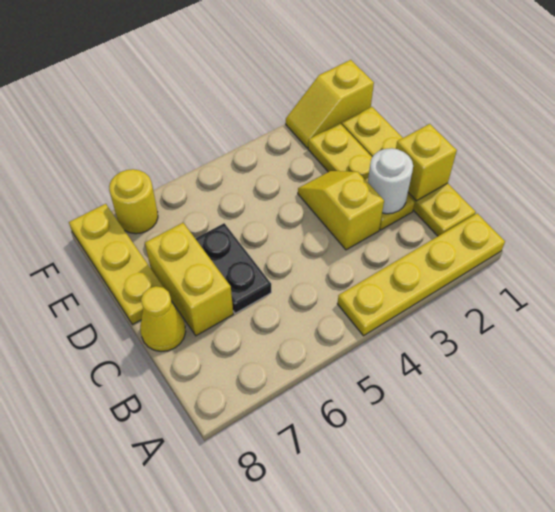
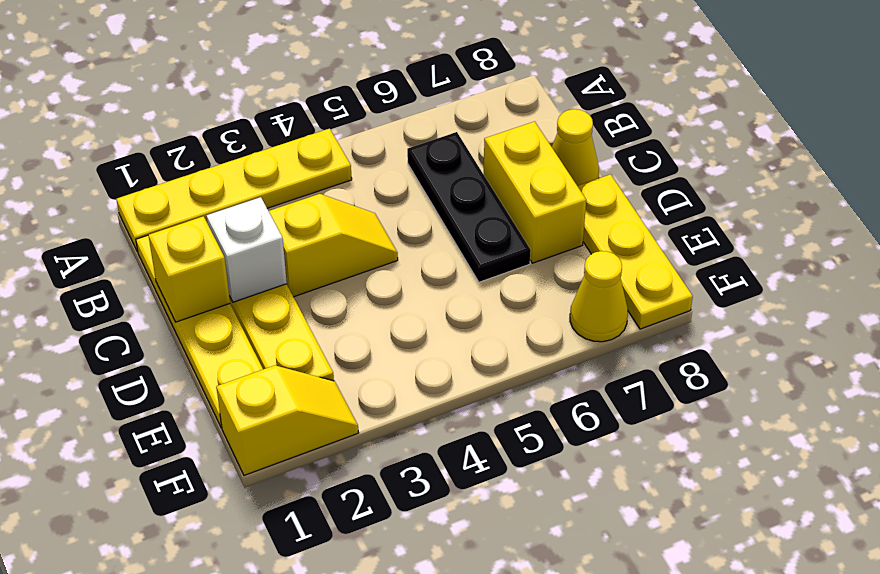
white round brick C2 level 2 -> white brick C2 level 2
yellow slope C3:D3 level 1 top C -> yellow slope C3:C4 level 1 top 3
black plate C6:D6 level 1 -> black plate B6:D6 level 1
yellow round brick F7 level 1 -> yellow cone F7 level 1

